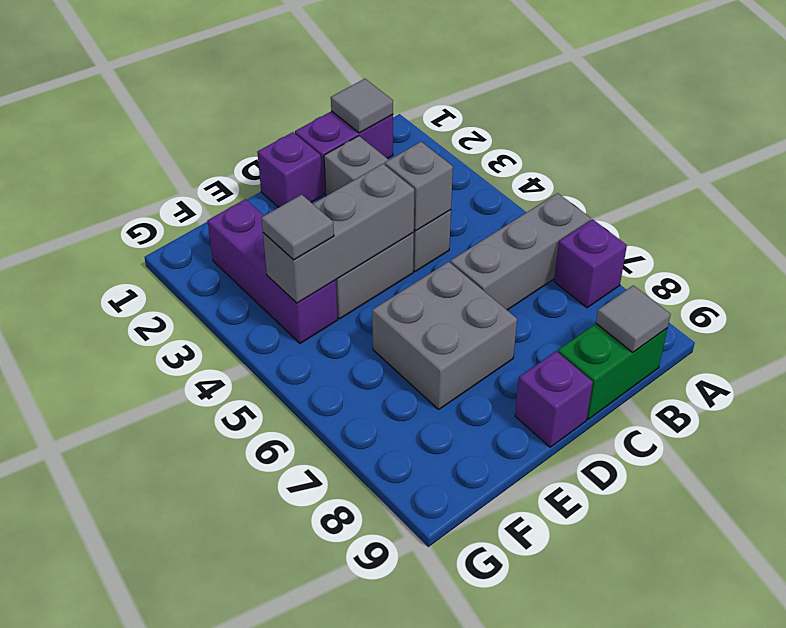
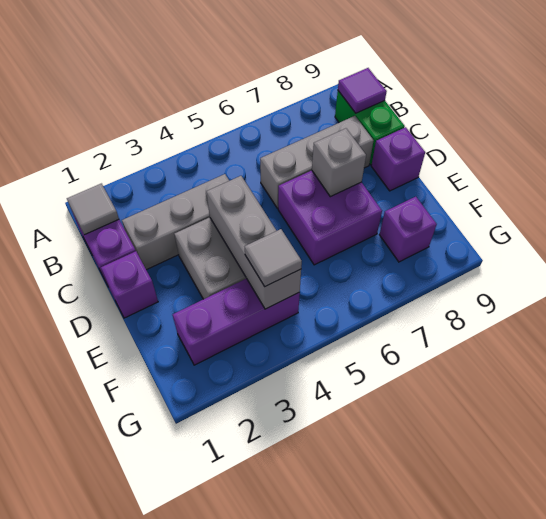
grey brick A6:C6 level 1 -> grey brick C6:C8 level 1
purple brick A7 level 1 -> purple brick F8 level 1
grey tile B9 level 2 -> purple tile B9 level 2
grey brick C4 level 2 -> grey brick D7 level 2
grey brick D6:E7 level 1 -> purple brick D6:E7 level 1

